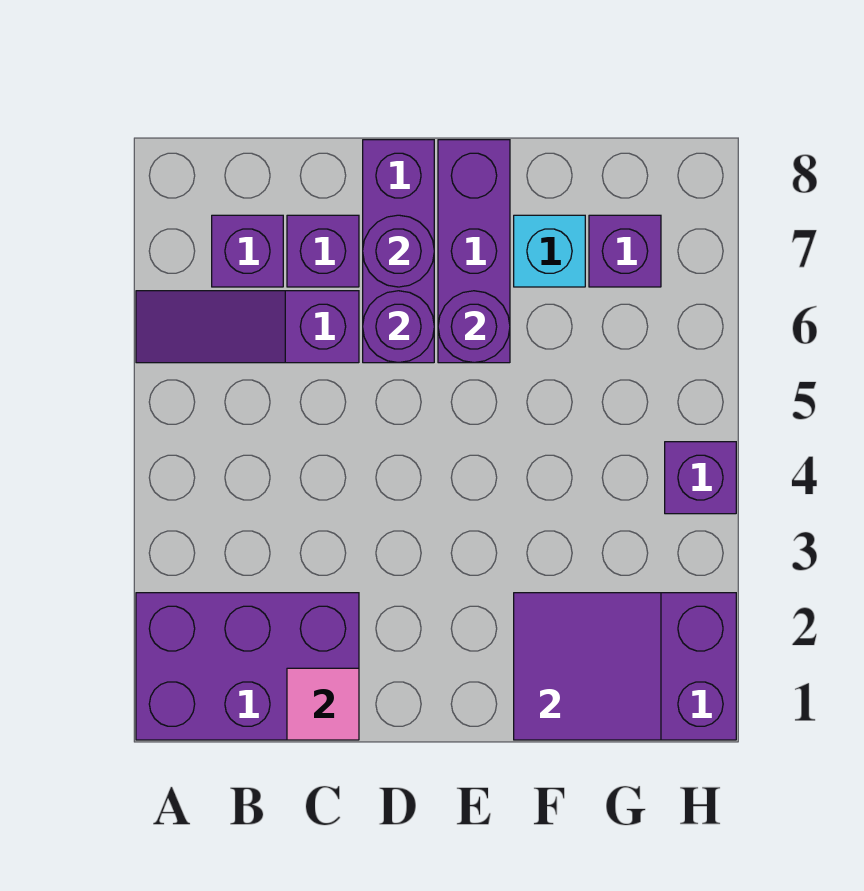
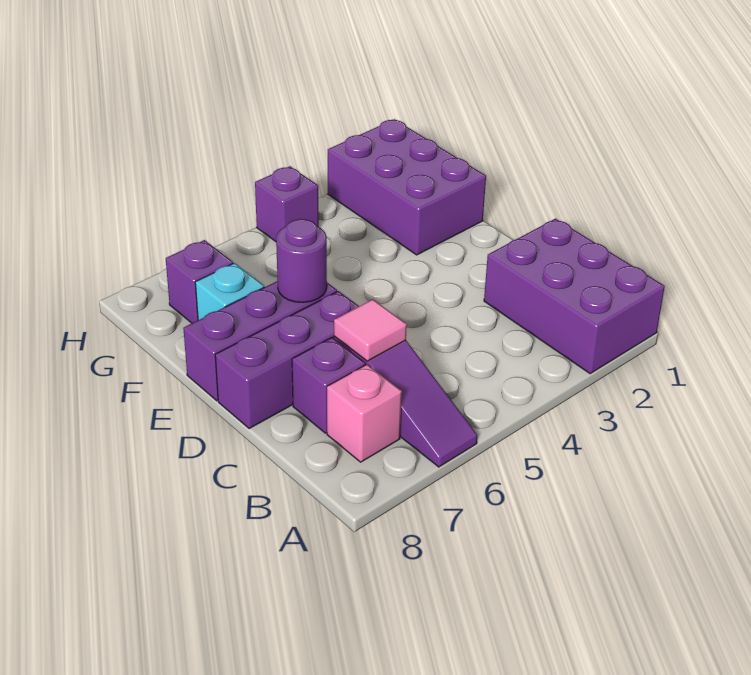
purple brick B7 level 1 -> pink brick B7 level 1
pink tile C1 level 2 -> pink tile C6 level 2
purple round brick D6 level 2 -> none
purple round brick D7 level 2 -> none
purple tile F1:G2 level 2 -> none

